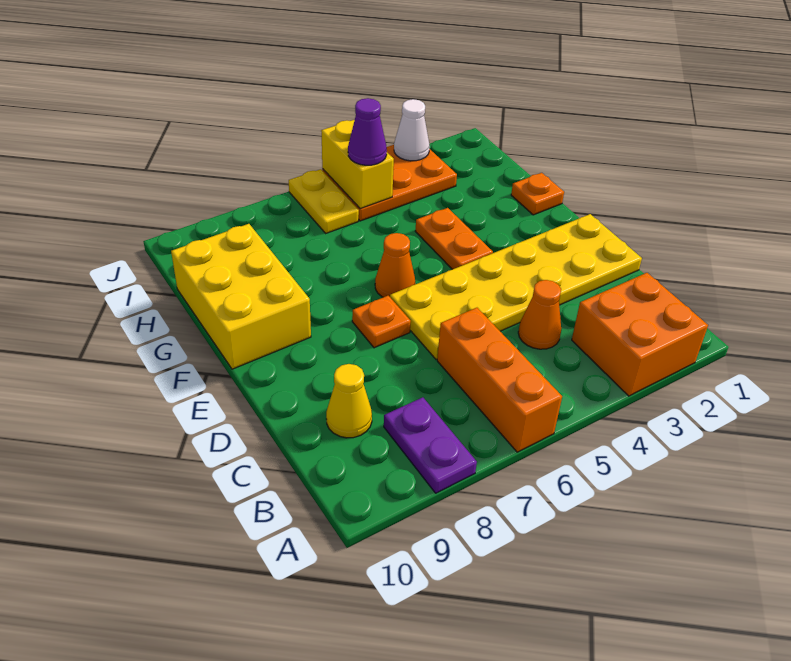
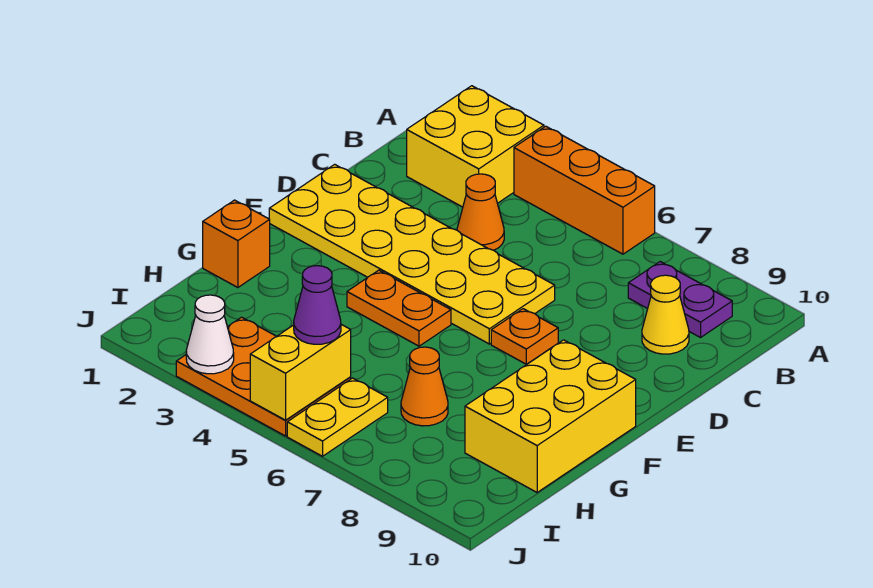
orange brick A2:B3 level 1 -> yellow brick A2:B3 level 1
orange brick A6:C6 level 1 -> orange brick A4:A6 level 1
purple plate A8:B8 level 1 -> purple plate B8:B9 level 1
orange plate F4:G4 level 1 -> orange plate F4:F5 level 1
orange cone F6 level 1 -> orange cone H7 level 1
orange plate G1 level 1 -> orange brick G1 level 1

